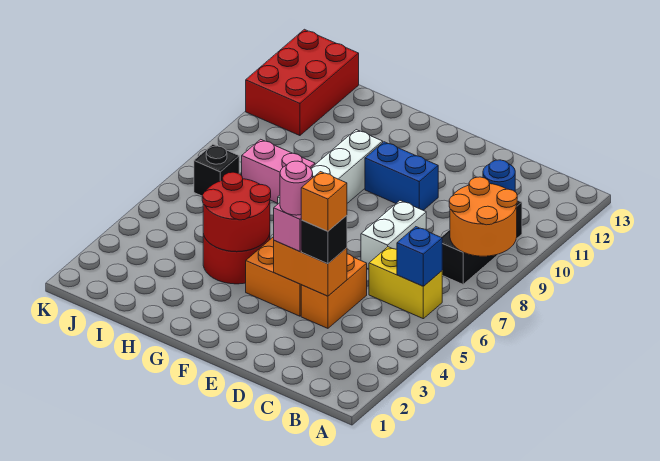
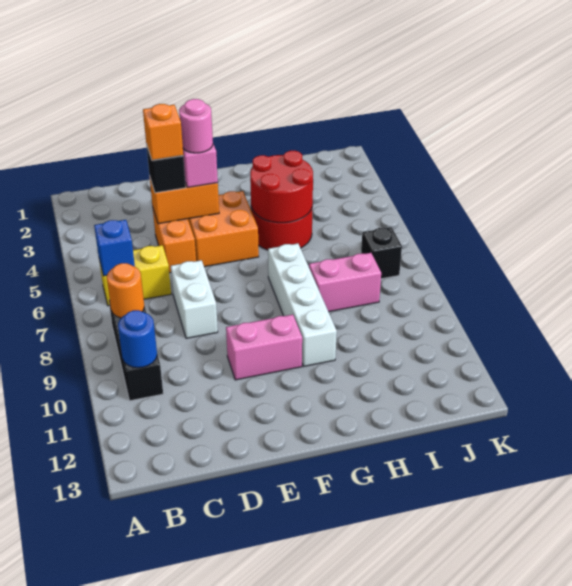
orange round brick A8:B9 level 2 -> orange round brick B8 level 2
blue brick E10:F10 level 1 -> pink brick E10:F10 level 1
red brick J11:K13 level 1 -> none

